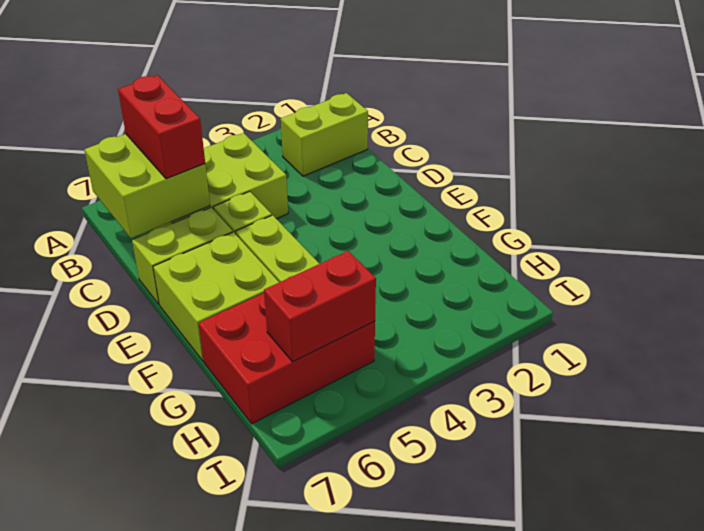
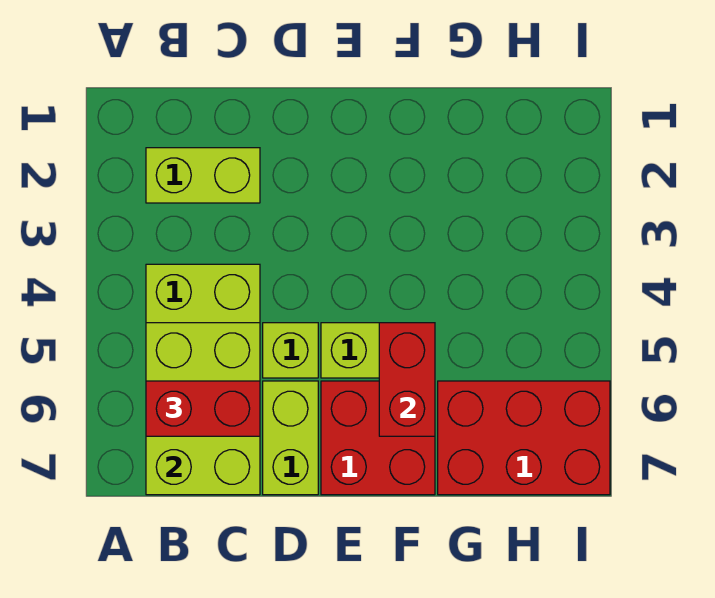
lime brick B1:B2 level 1 -> lime brick B2:C2 level 1
lime brick B6:C7 level 2 -> lime brick B5:C7 level 2
lime brick E6:F7 level 1 -> red brick E6:F7 level 1
red brick G5:H7 level 1 -> red brick G6:I7 level 1
red brick H5:H6 level 2 -> red brick F5:F6 level 2

